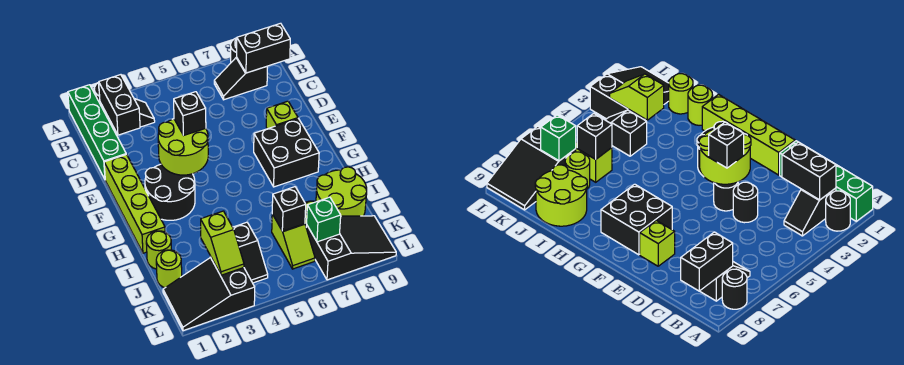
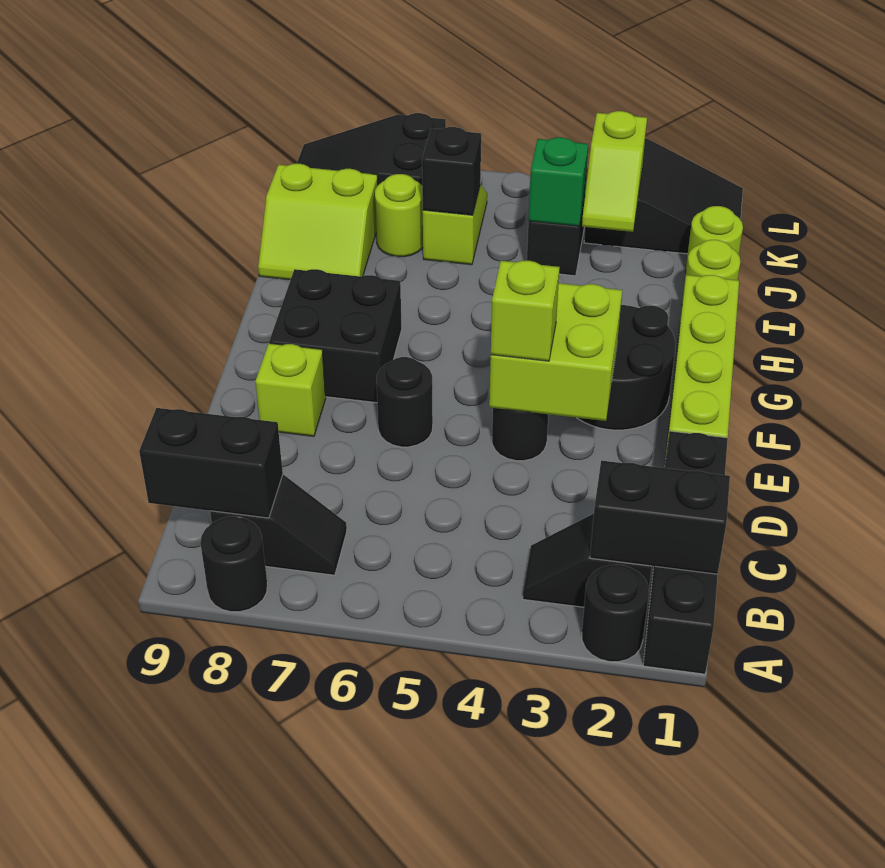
green brick A1:D1 level 1 -> black brick A1:D1 level 1
black brick B2:C2 level 2 -> black brick B1:B2 level 2
black round brick D4 level 1 -> black round brick E6 level 1
lime round brick E3:F4 level 2 -> lime brick E3:F4 level 2
black brick E4 level 3 -> lime brick E4 level 3
lime round brick I8:J9 level 1 -> lime slope I8:J9 level 1 top J
lime slope J3:K3 level 2 top J -> lime slope J3:K3 level 2 top K
green brick K7 level 2 -> green brick J4 level 2

